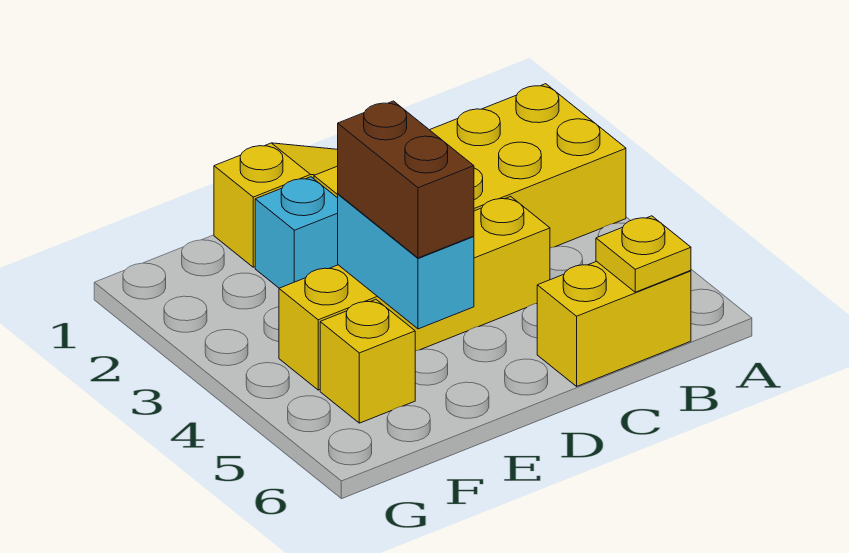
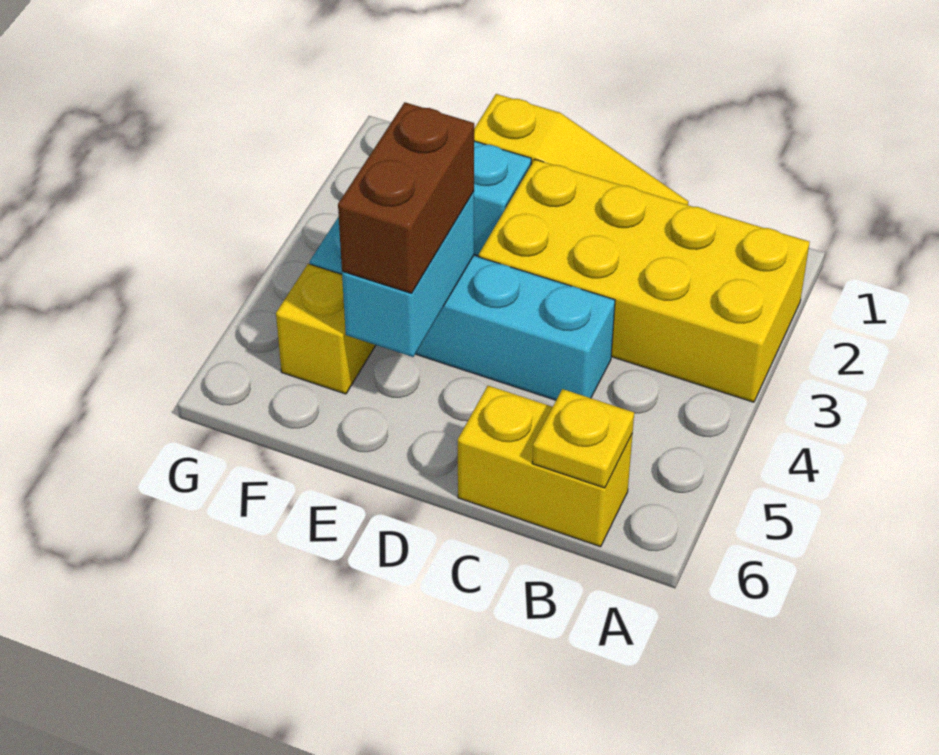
yellow brick C4:F4 level 1 -> cyan brick C4:F4 level 1

